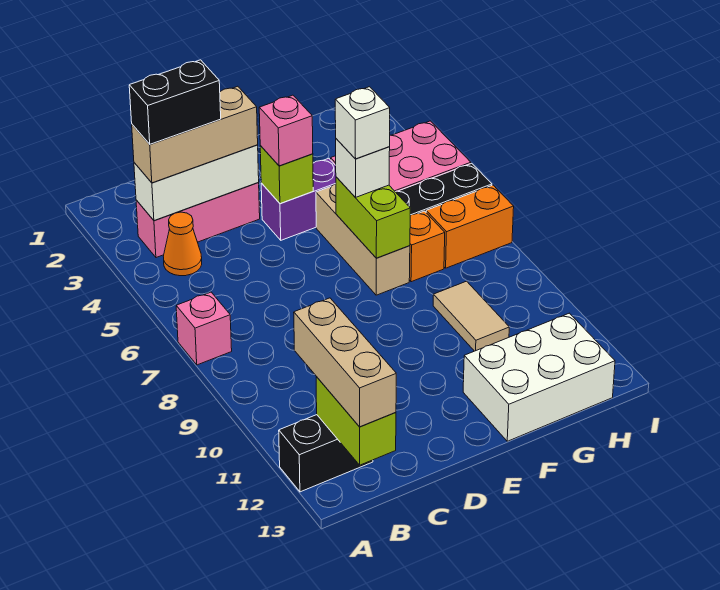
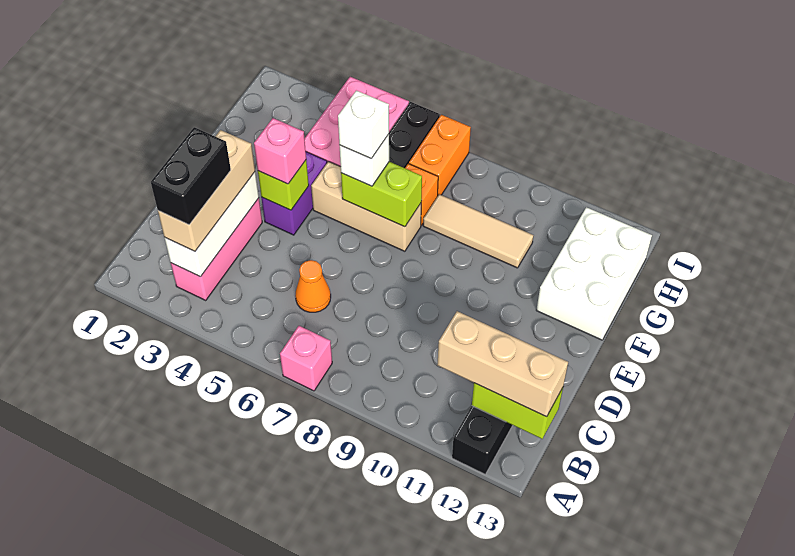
orange cone B4 level 1 -> orange cone C6 level 1
tan tile G9:G10 level 1 -> tan tile G8:G10 level 1

